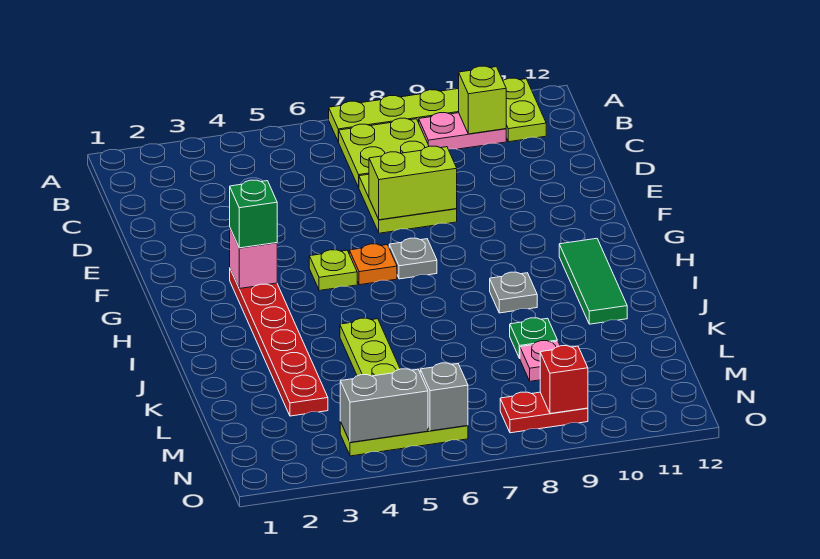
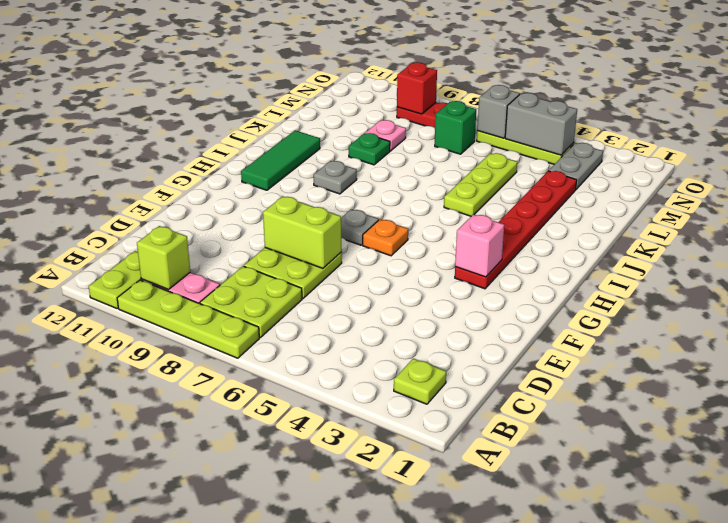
green brick G3 level 3 -> green brick M7 level 1
lime plate G5 level 1 -> lime plate B2 level 1
none -> grey plate M3:N3 level 1

